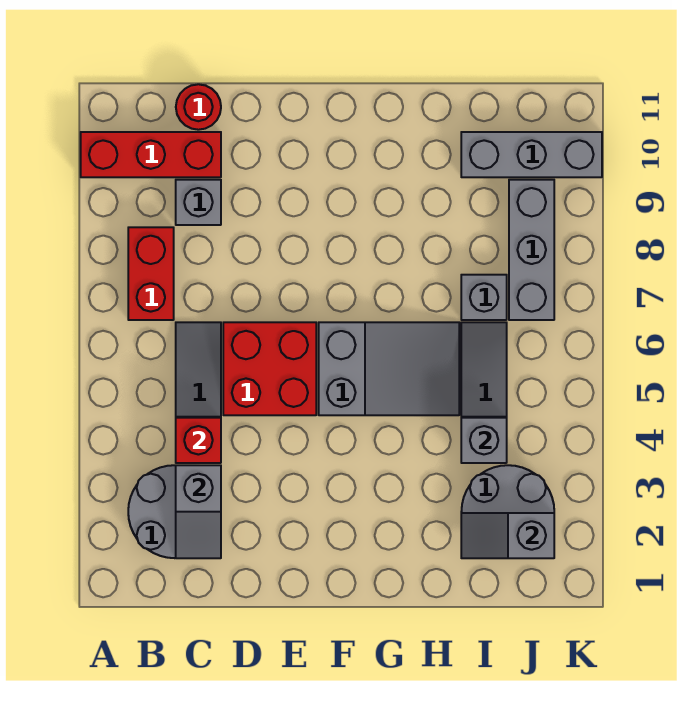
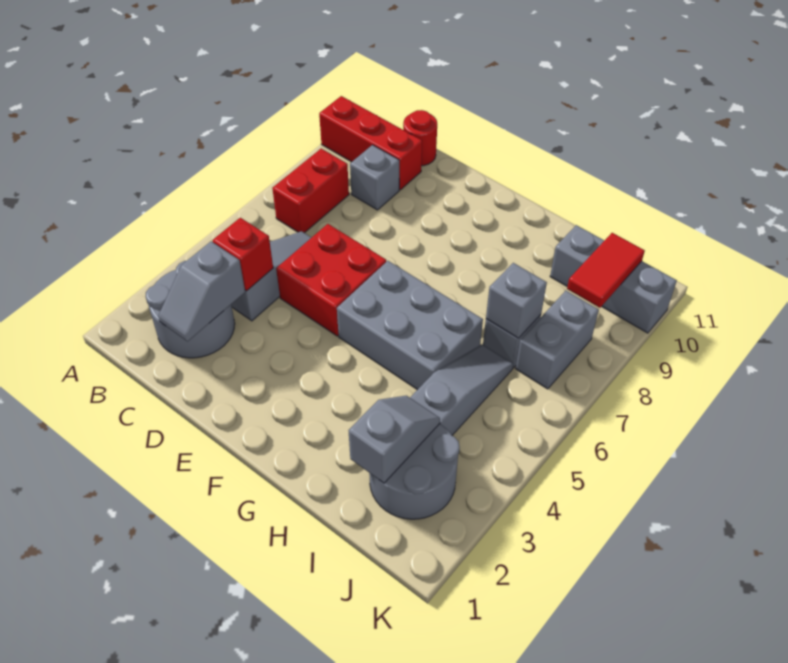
grey slope F5:H6 level 1 top F -> grey brick F5:H6 level 1
grey slope I2:J2 level 2 top J -> grey slope I2:I3 level 2 top 2
grey brick I4 level 2 -> grey brick I7 level 2
grey brick J7:J9 level 1 -> grey brick J7:J8 level 1
none -> red tile J9:J10 level 2

